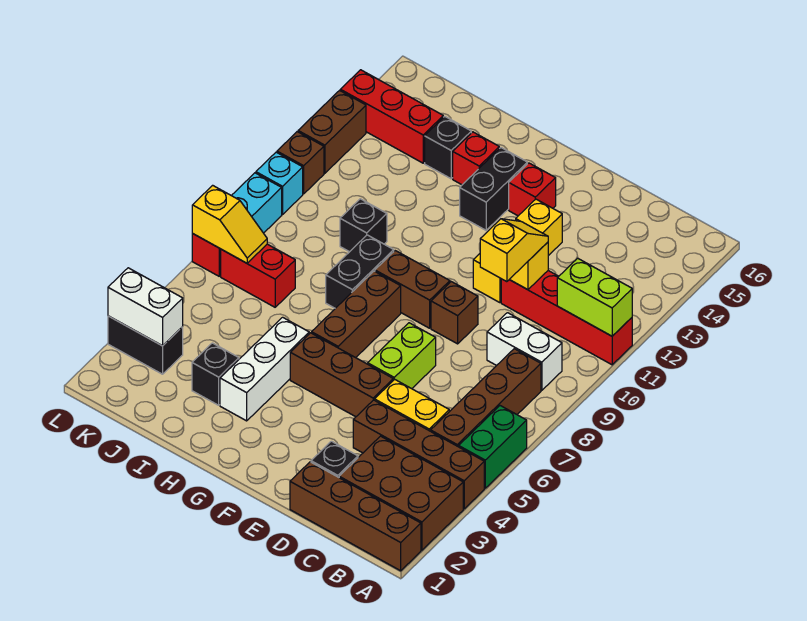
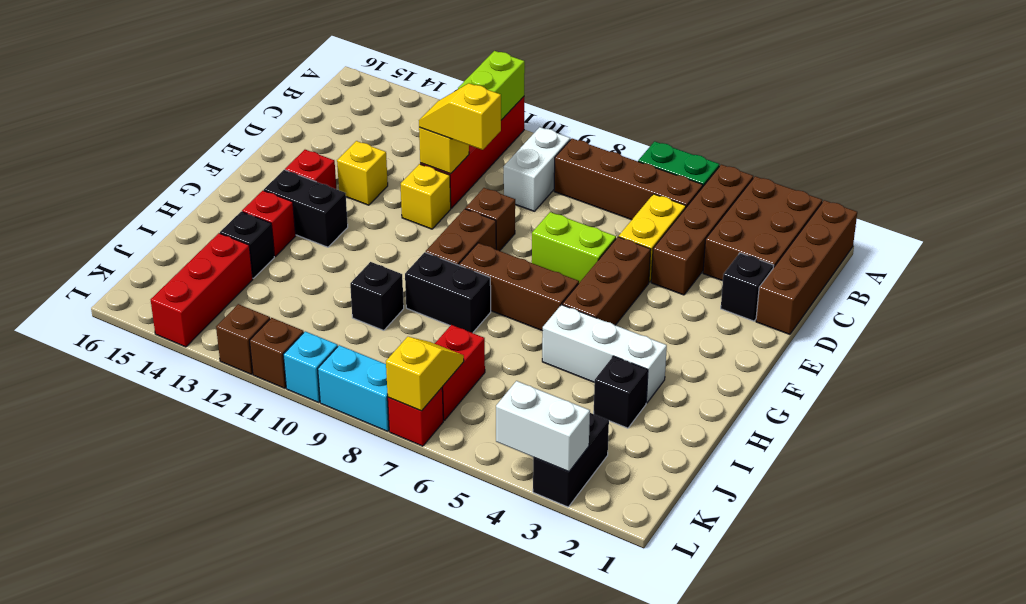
white brick K3:L3 level 2 -> white brick L3:L4 level 2
brown brick L12:L13 level 1 -> brown brick L12 level 1

